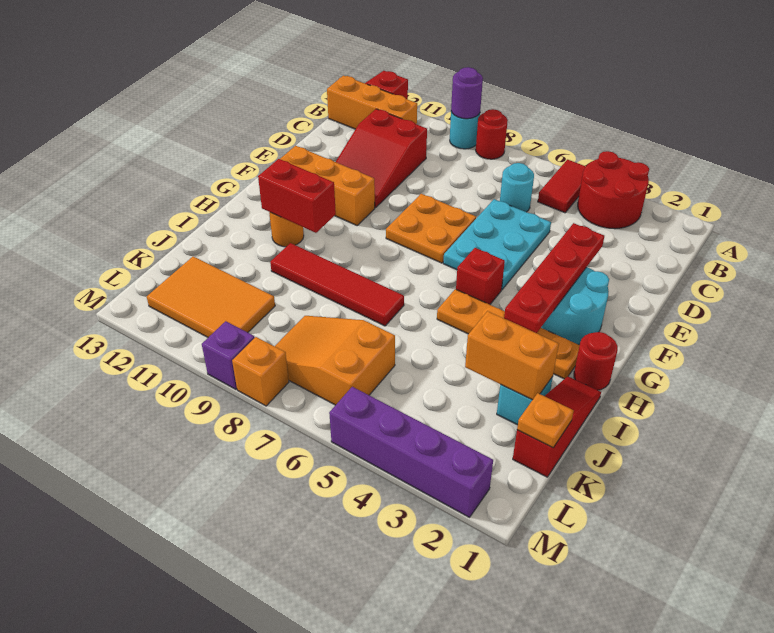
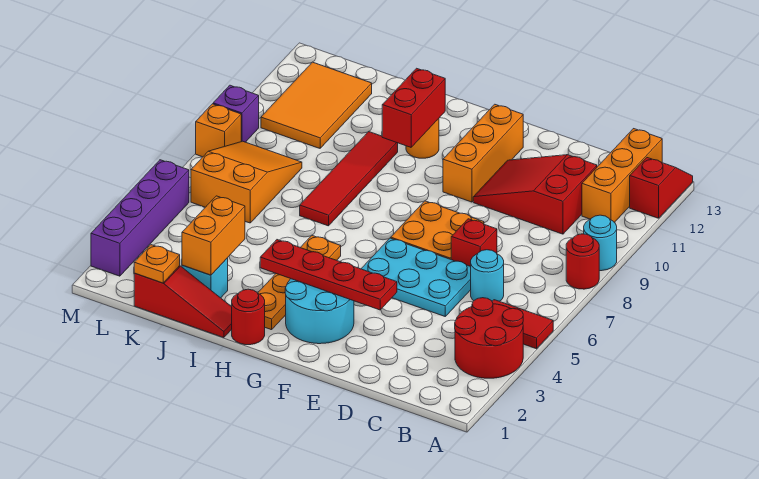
purple round brick A9 level 2 -> none
red brick G5 level 1 -> red brick D7 level 1

